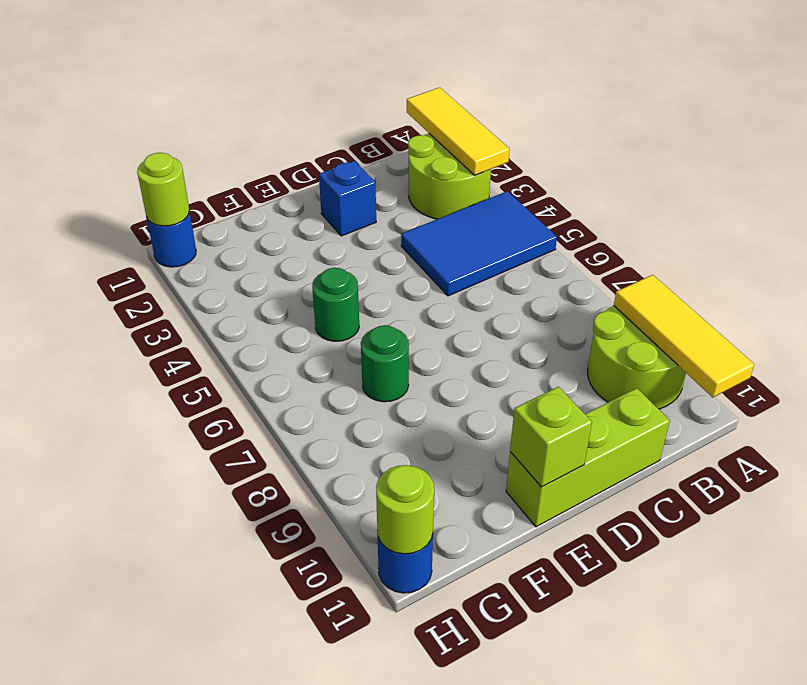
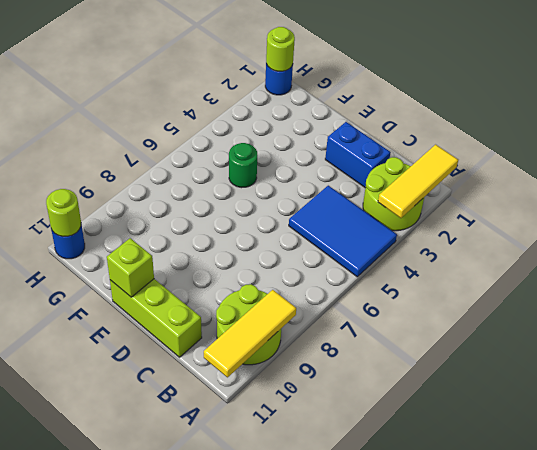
blue brick D2 level 1 -> blue brick C2:D2 level 1
green round brick F7 level 1 -> none

